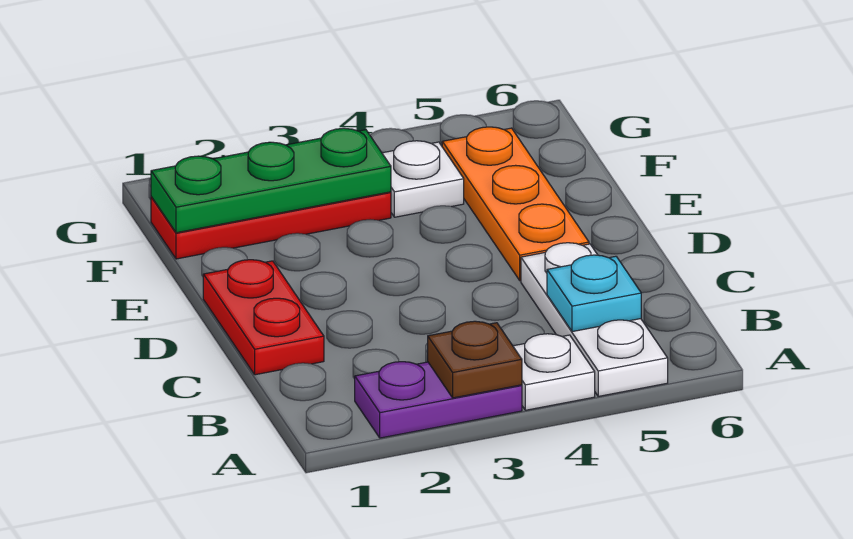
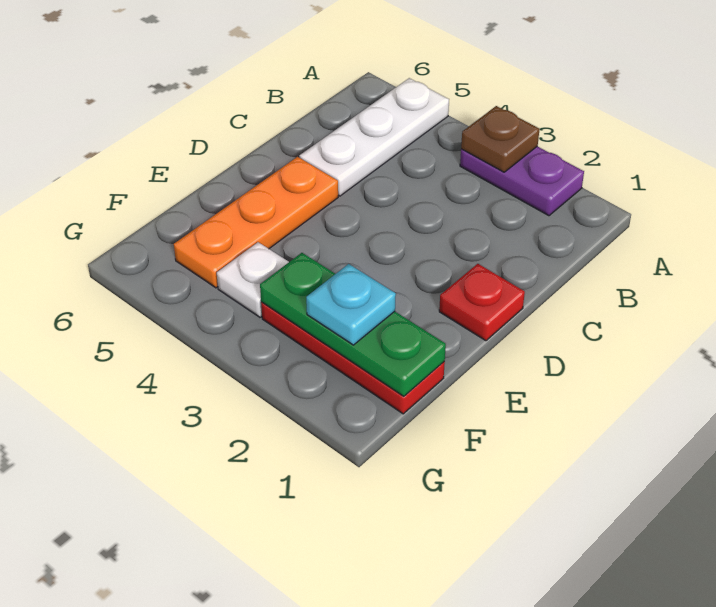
white plate A4 level 1 -> none
cyan plate B5 level 2 -> cyan plate F2 level 3
red plate C1:D1 level 1 -> red plate D1 level 1

